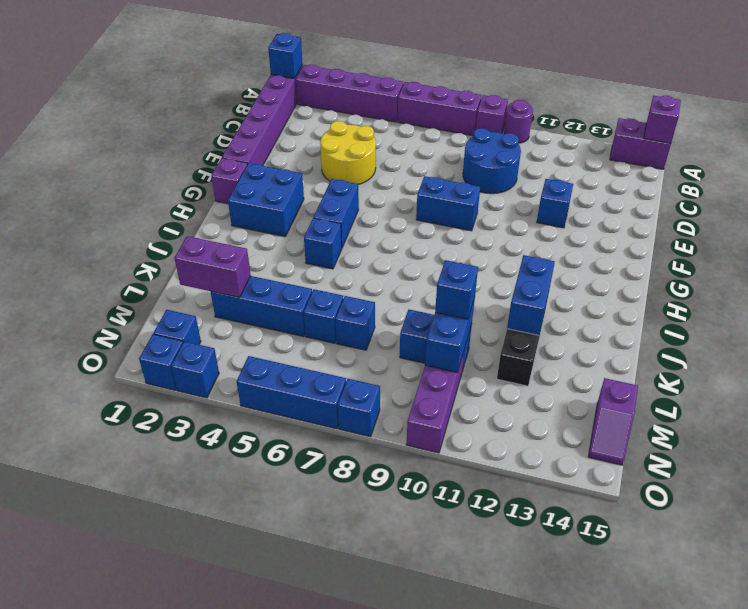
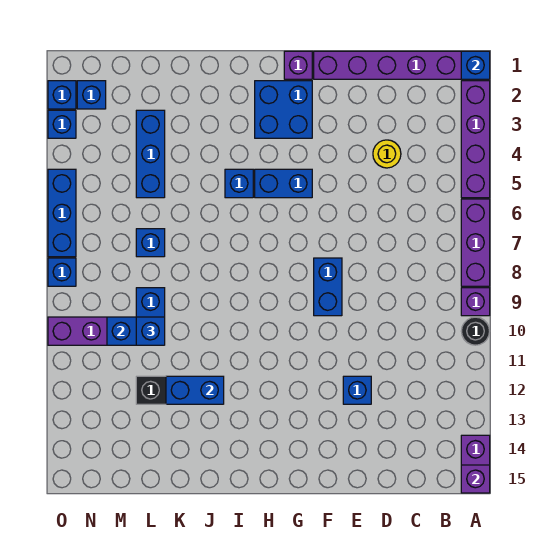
purple round brick A10 level 1 -> black round brick A10 level 1
blue round brick C9:D10 level 1 -> none
yellow round brick D4:E5 level 1 -> yellow round brick D4 level 1
purple brick L2:L3 level 2 -> none
blue brick L6 level 1 -> none
purple slope M15:N15 level 1 top M -> none

